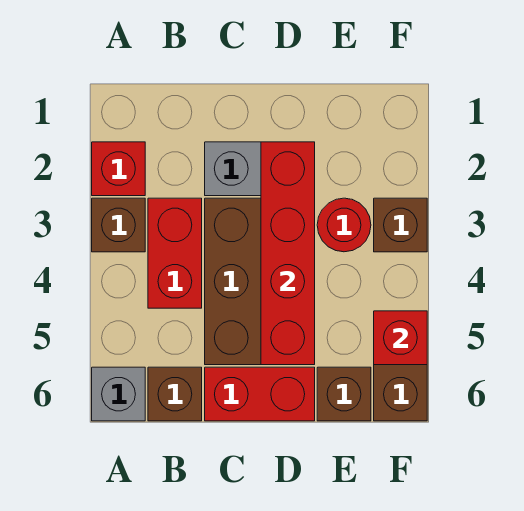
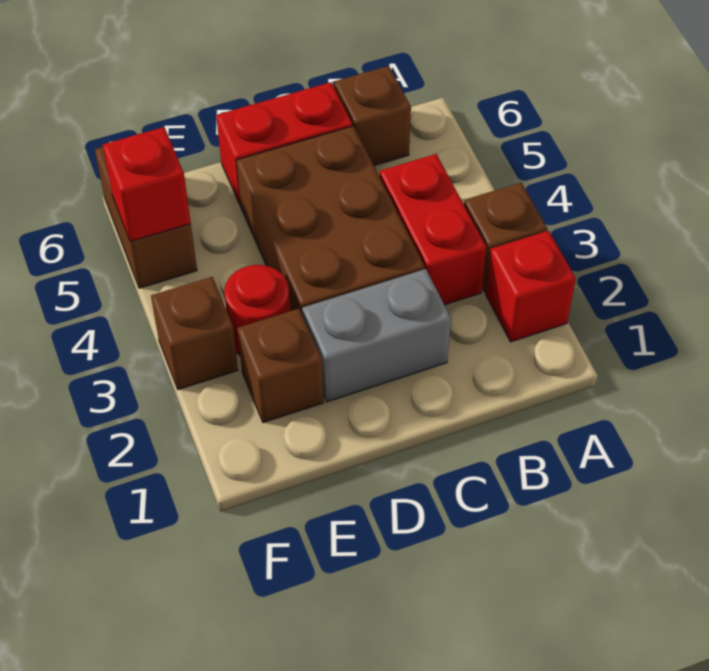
grey brick A6 level 1 -> none
red brick D2:D5 level 2 -> none
brown brick E6 level 1 -> brown brick E2 level 1

